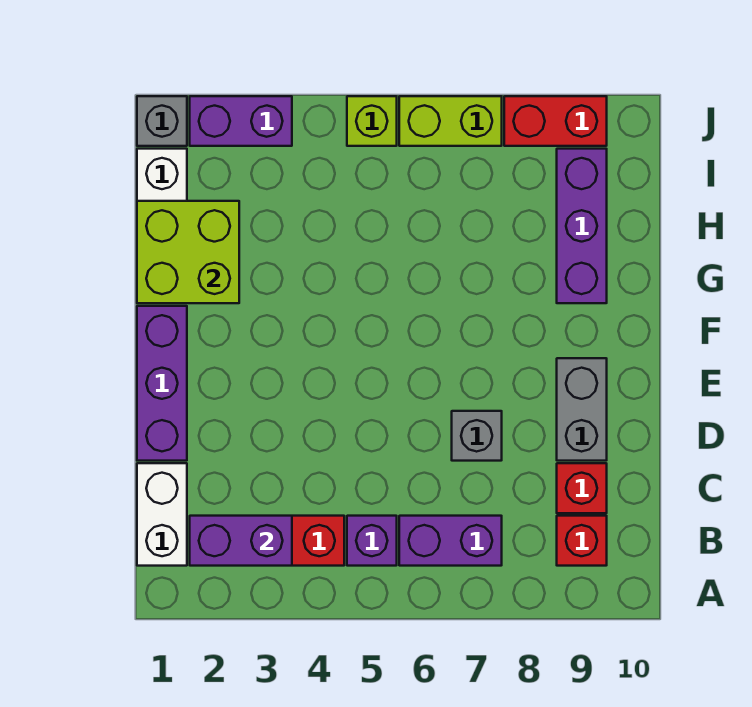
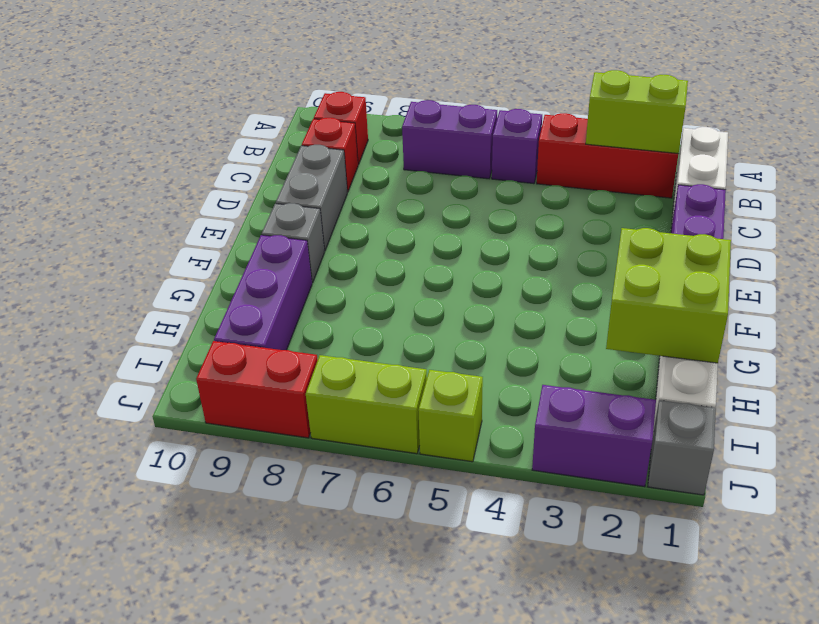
purple brick B2:B3 level 2 -> lime brick B2:B3 level 2
grey brick D7 level 1 -> grey brick F9 level 1

